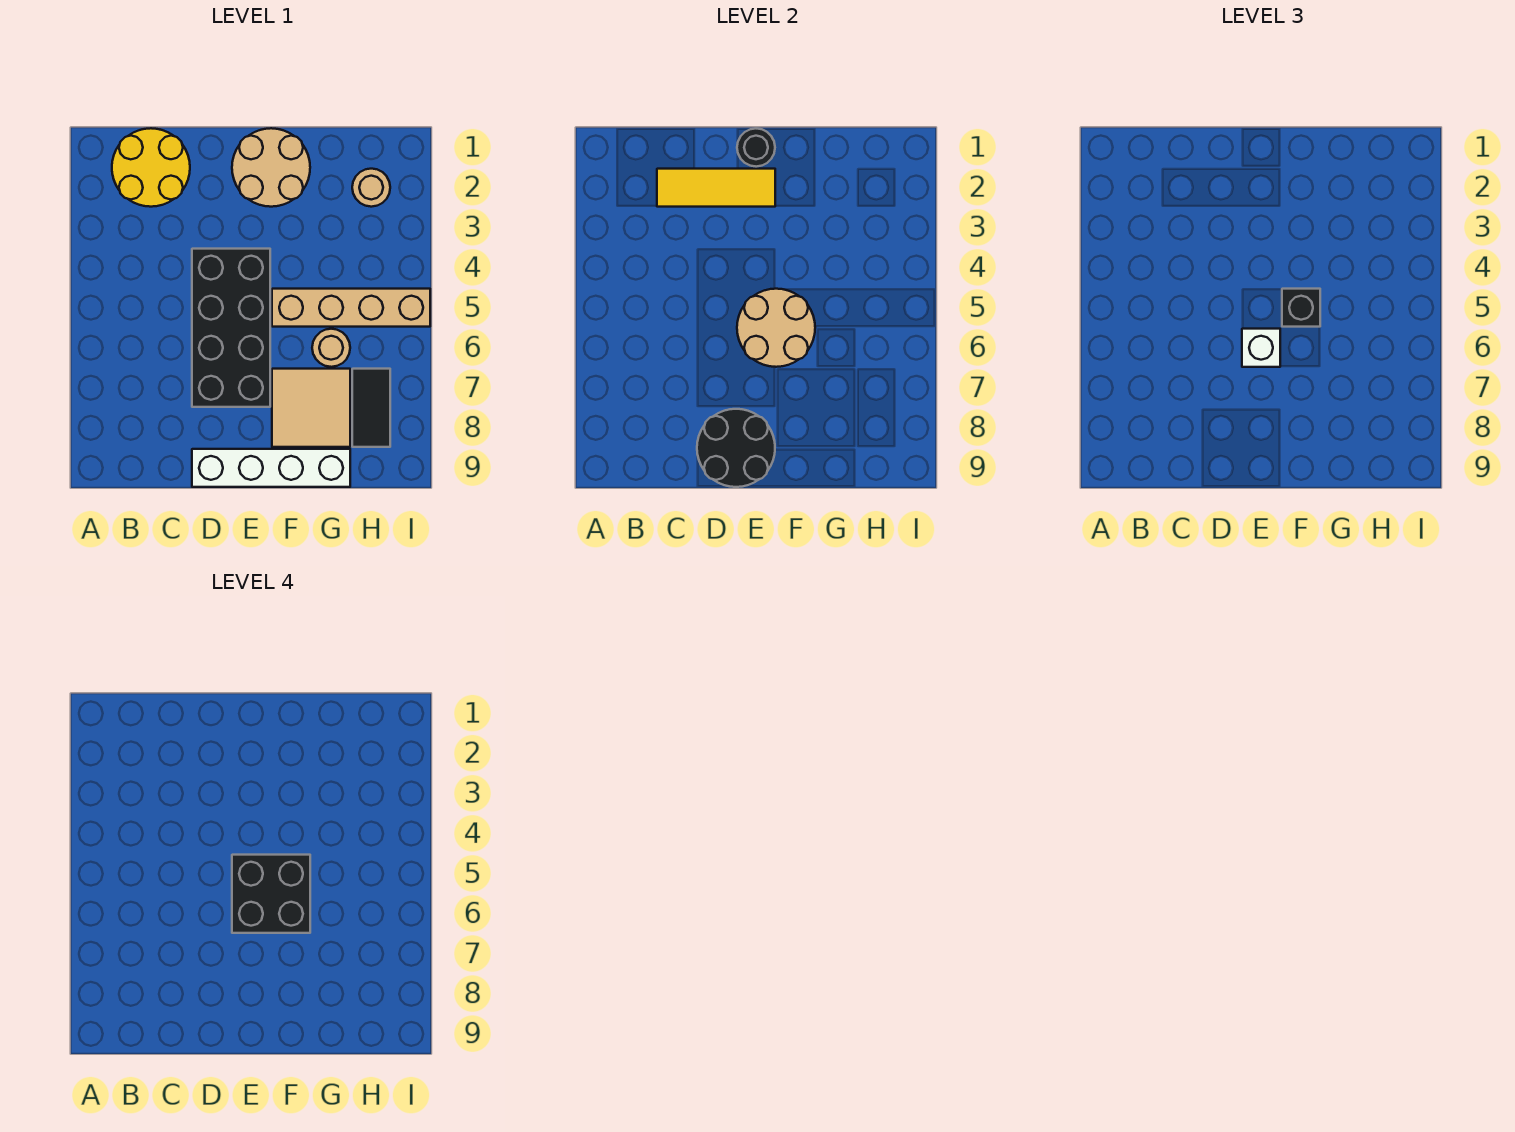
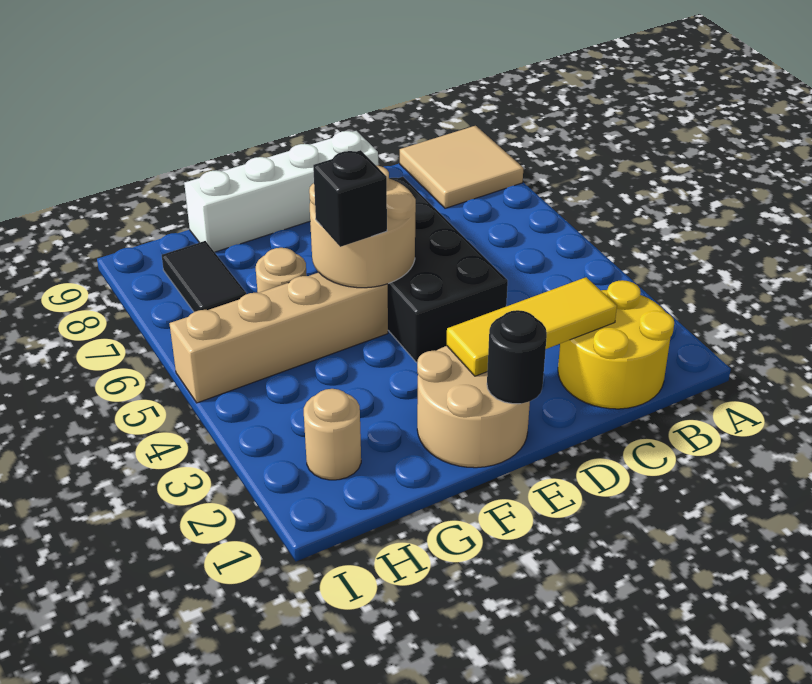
black round brick D8:E9 level 2 -> none
black brick E5:F6 level 4 -> none
white brick E6 level 3 -> none
tan tile F7:G8 level 1 -> tan tile A8:B9 level 1

